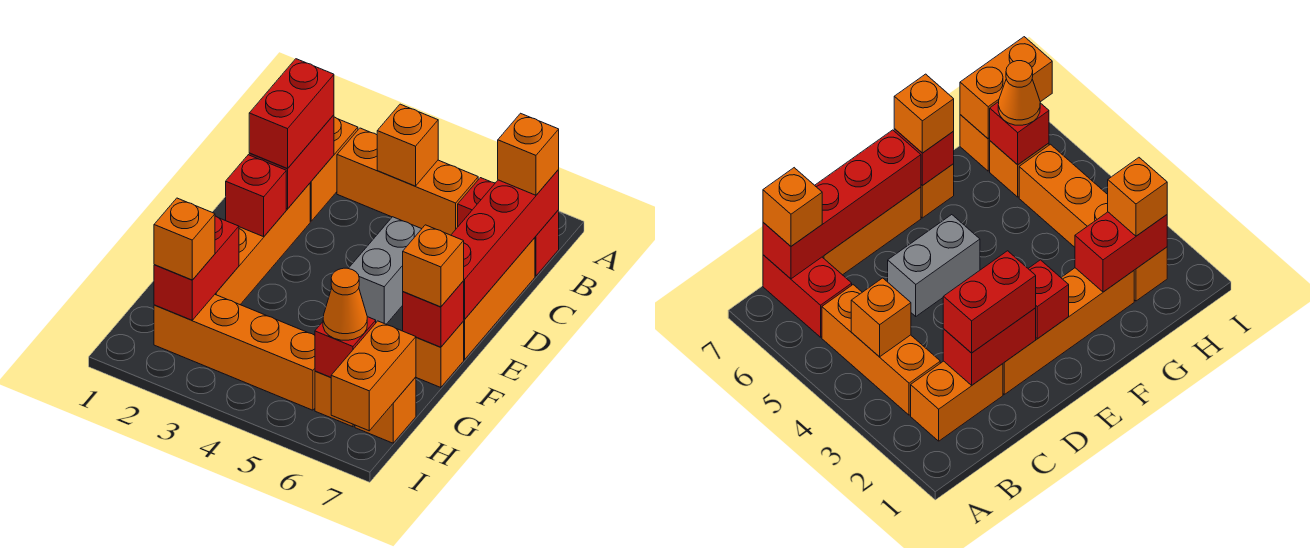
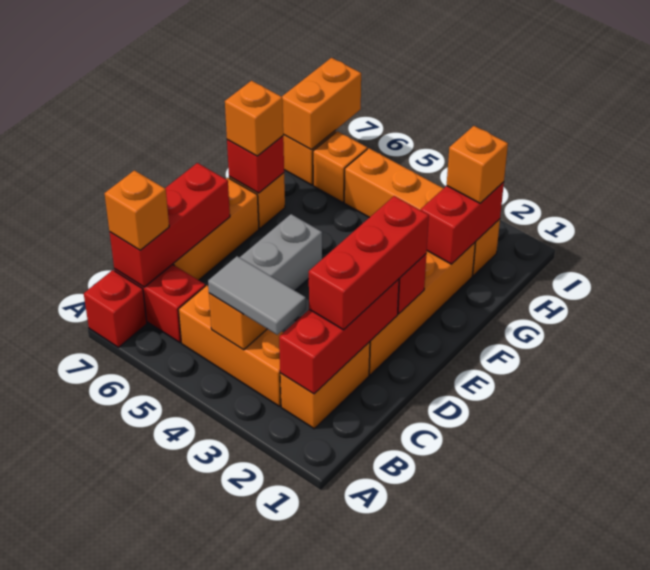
none -> grey tile B3:B4 level 3
red brick B7:E7 level 2 -> red brick B7:D7 level 2
red brick C2:D2 level 2 -> red brick B2:D2 level 2
red brick C2:D2 level 3 -> red brick C2:E2 level 3
red brick H6 level 2 -> red brick A7 level 1
orange cone H6 level 3 -> none

